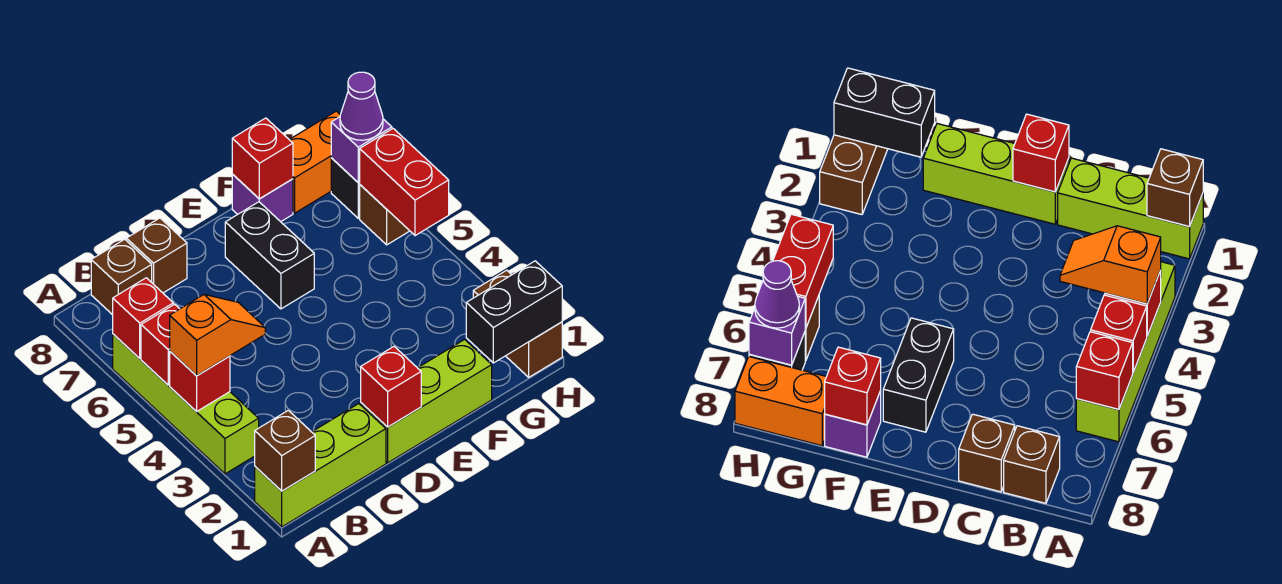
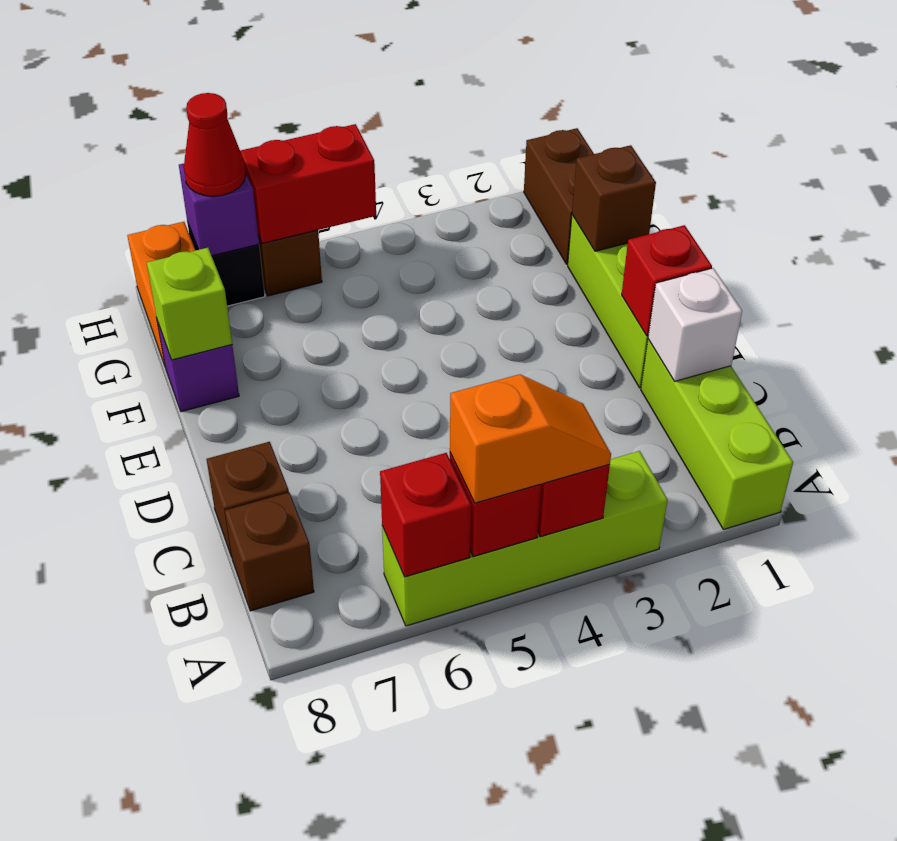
brown brick A1 level 2 -> brown brick F1 level 2
orange slope A4:B4 level 3 top A -> orange slope A4:A5 level 3 top 5
none -> white brick C1 level 2
black brick E6:E7 level 1 -> none
red brick F8 level 2 -> lime brick F8 level 2
black brick G1:H1 level 2 -> none
brown brick H1:H2 level 1 -> brown brick G1:H1 level 1
purple cone H7 level 3 -> red cone H7 level 3

